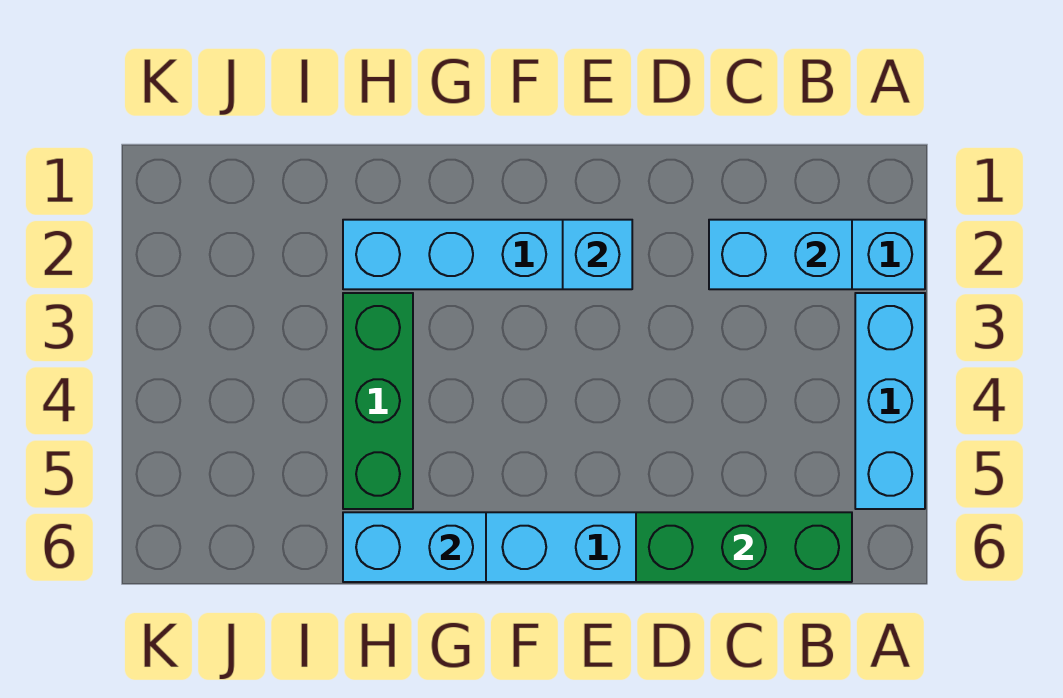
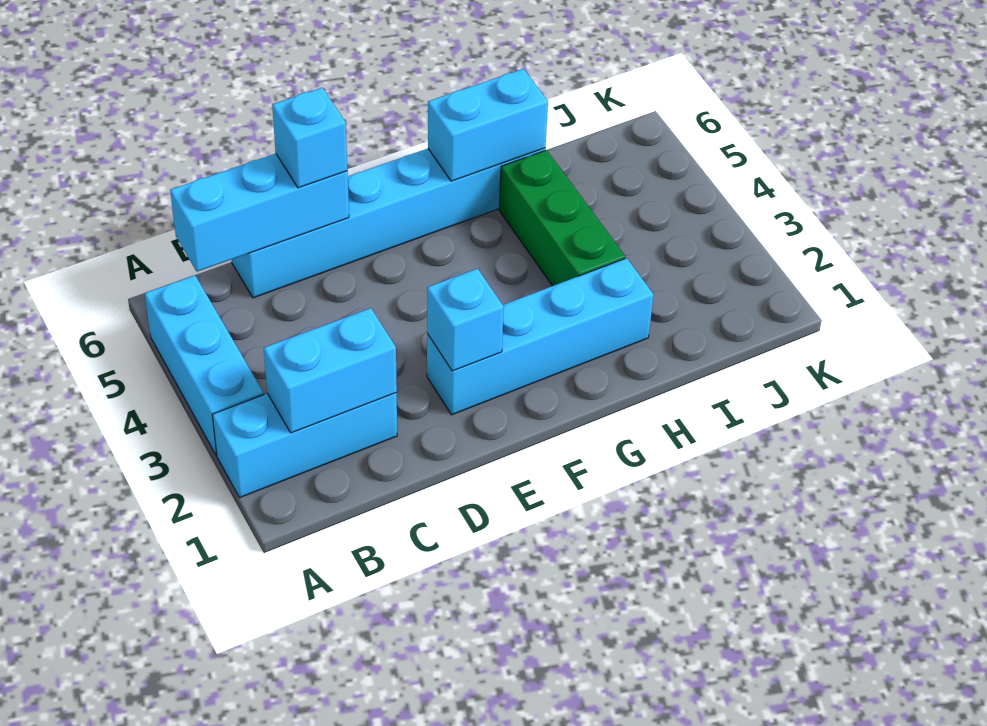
green brick B6:D6 level 2 -> cyan brick B6:D6 level 2
none -> cyan brick D6 level 3

